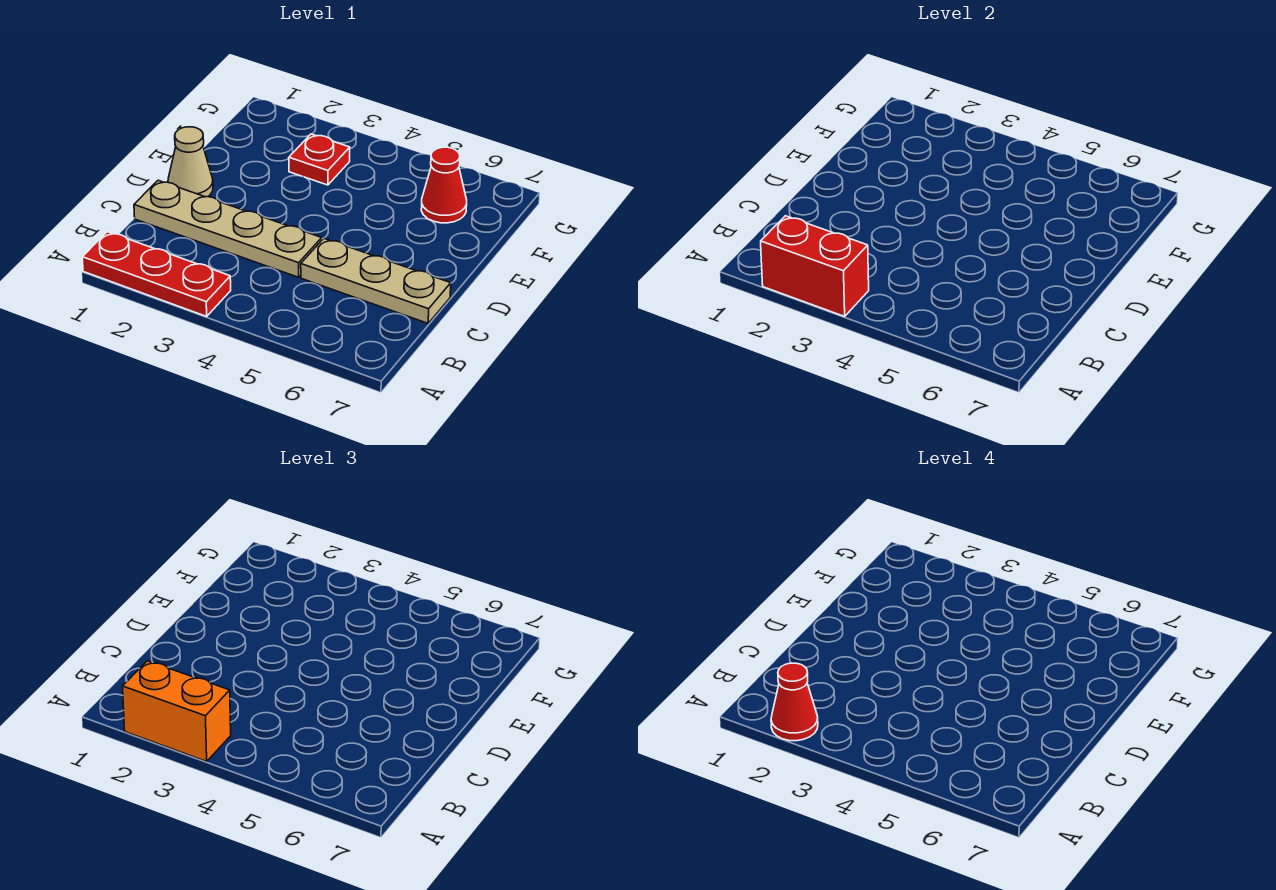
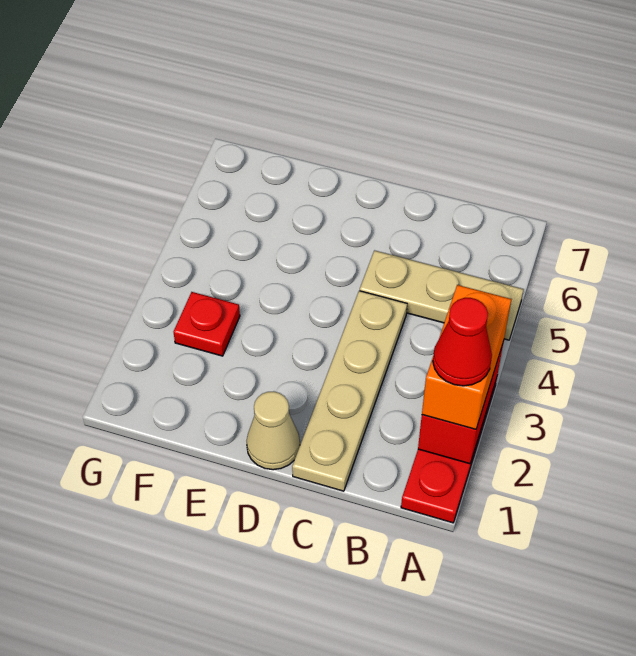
tan plate C5:C7 level 1 -> tan plate A5:C5 level 1
red cone F6 level 1 -> none

